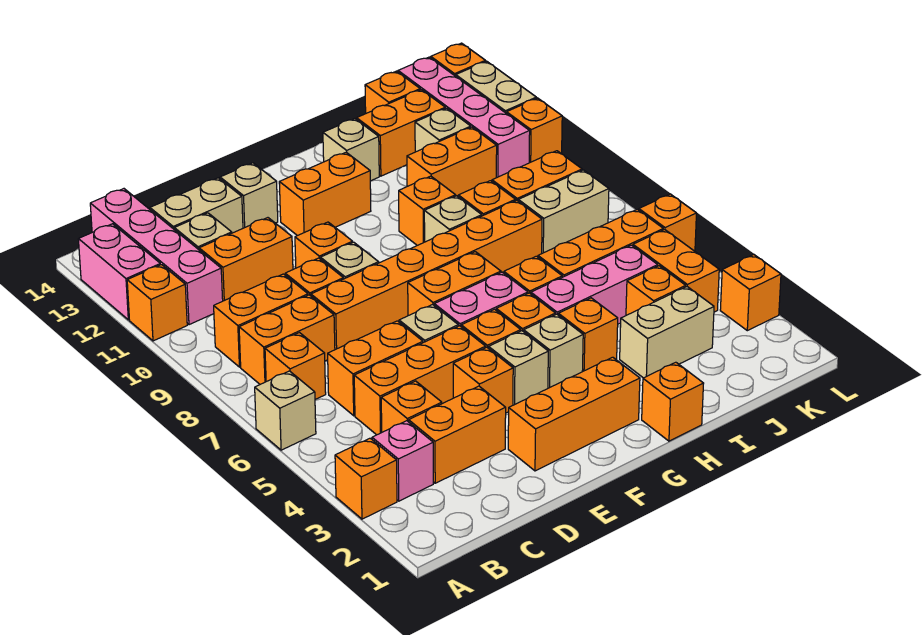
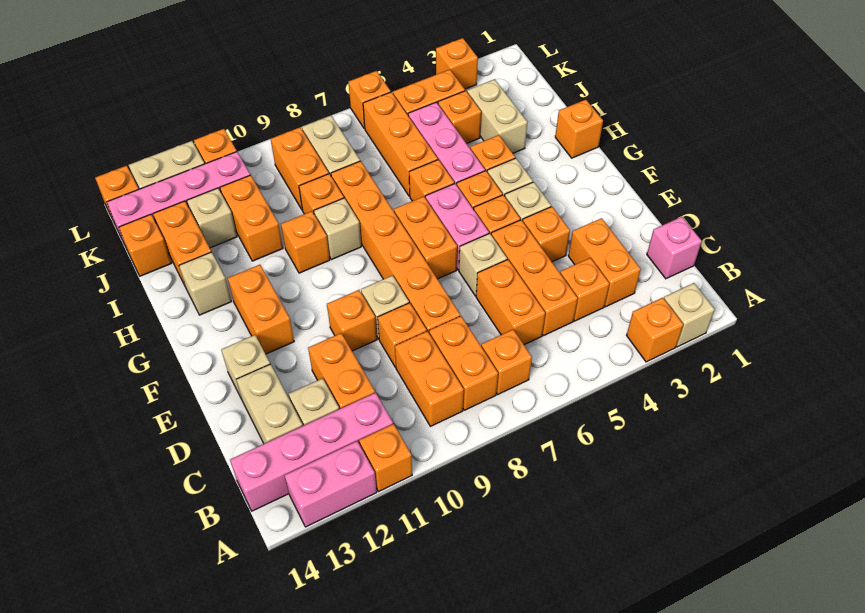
tan brick A6 level 1 -> tan brick A2 level 1
pink brick B3 level 1 -> pink brick C1 level 1
orange brick E2:G2 level 1 -> none

